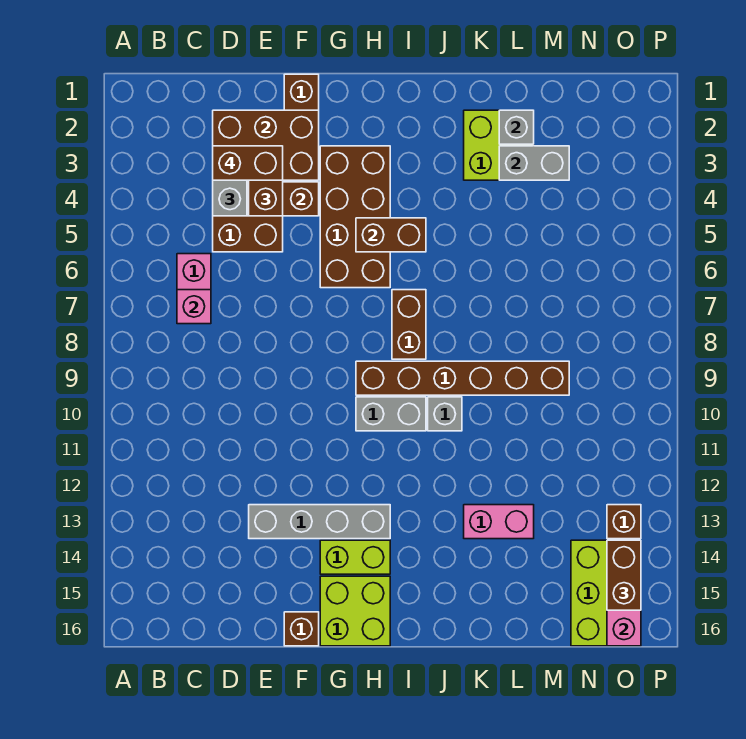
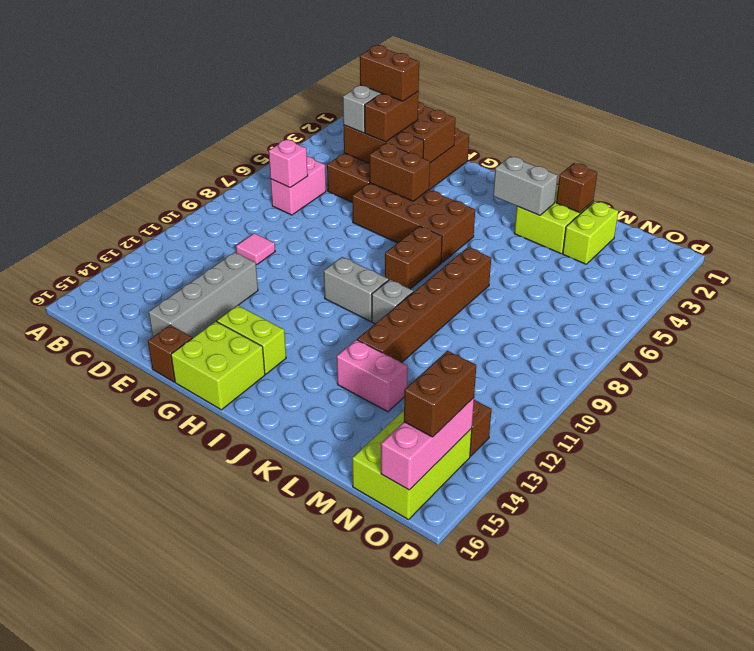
none -> pink tile D10 level 1
grey brick E13:H13 level 1 -> grey brick E12:E15 level 1
brown brick G3:H6 level 1 -> brown brick F5:I6 level 1
brown brick H5:I5 level 2 -> brown brick F5:G5 level 2
brown brick H9:M9 level 1 -> brown brick K7:K12 level 1
grey brick L2 level 2 -> brown brick L2 level 2
grey brick L3:M3 level 2 -> grey brick J3:K3 level 2
none -> lime brick M2:M3 level 1

